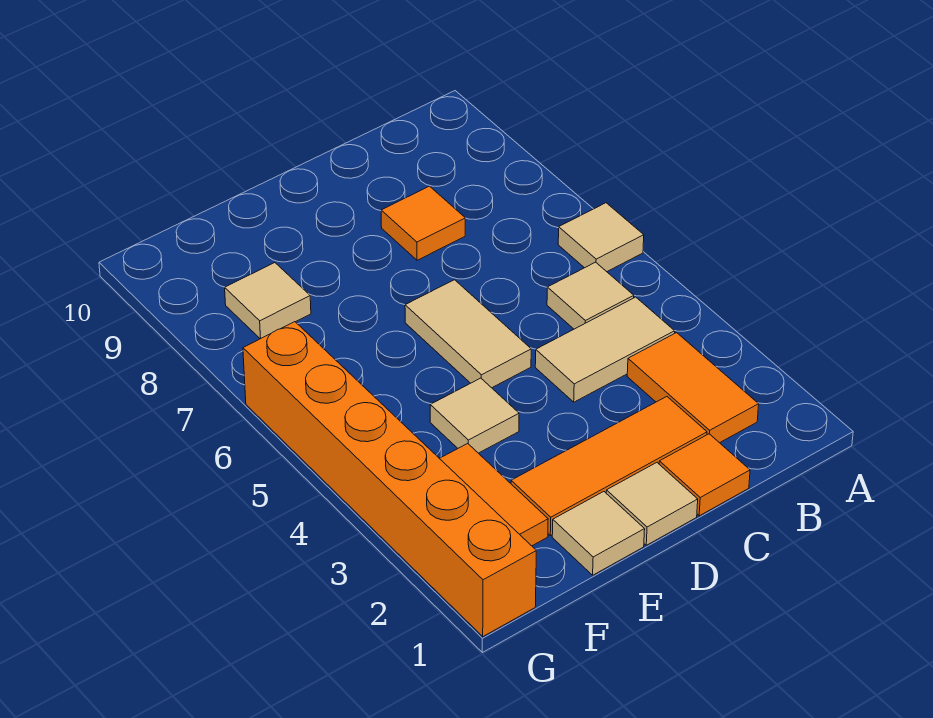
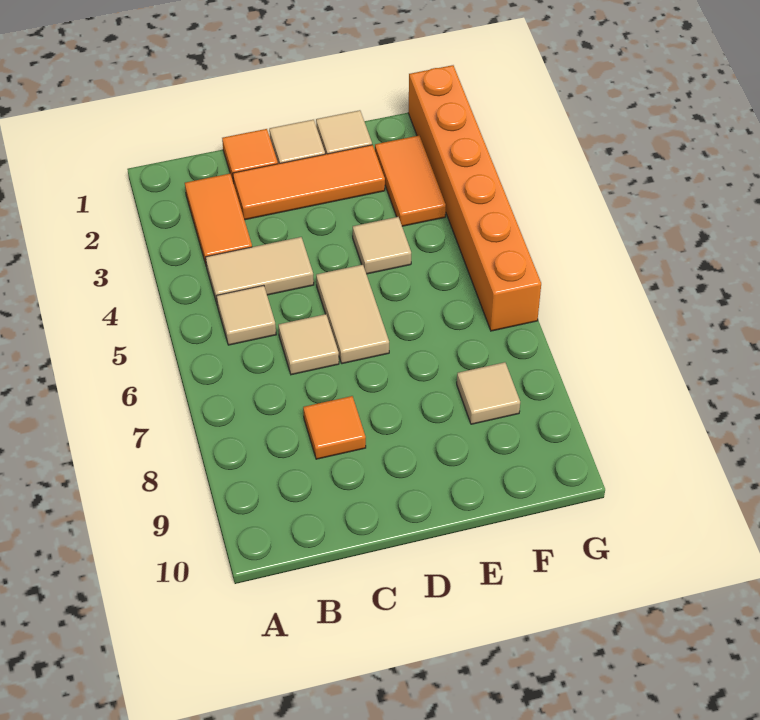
tan tile A6 level 1 -> tan tile C6 level 1

